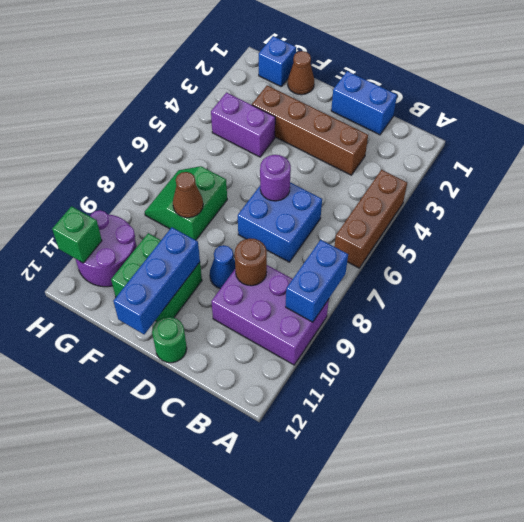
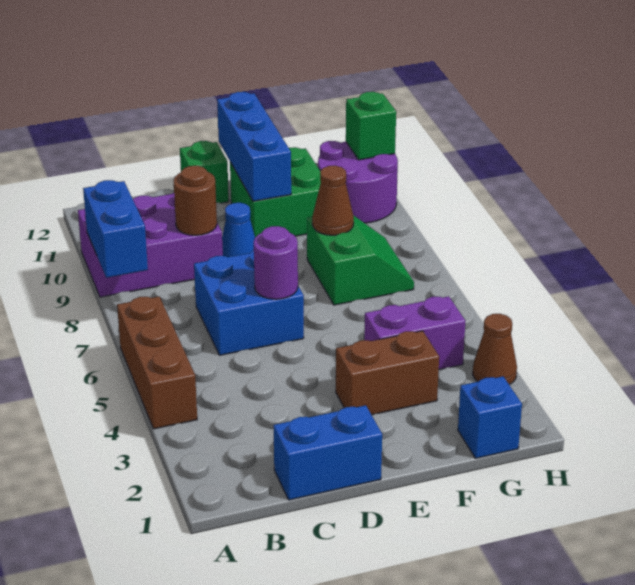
brown brick C3:F3 level 1 -> brown brick E3:F3 level 1
green round brick D12 level 1 -> green brick D12 level 1
brown cone F1 level 1 -> brown cone H3 level 1

